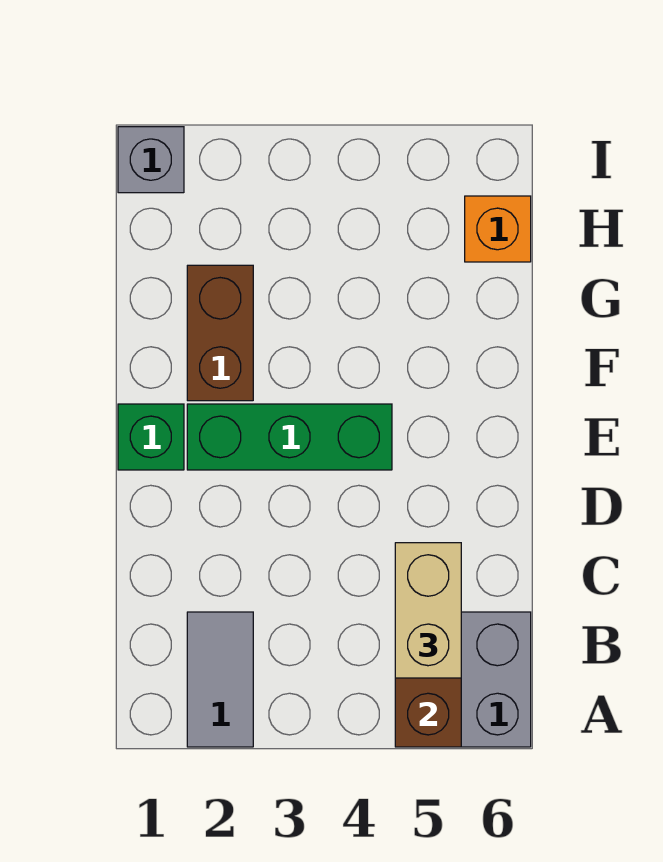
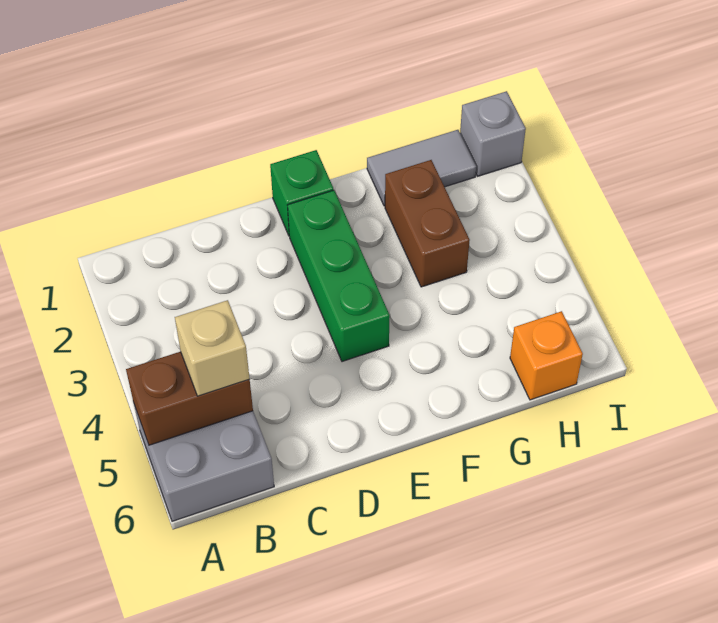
grey tile A2:B2 level 1 -> grey tile G1:H1 level 1
tan brick B5:C5 level 3 -> tan brick B5 level 3
brown brick F2:G2 level 1 -> brown brick G2:G3 level 1

